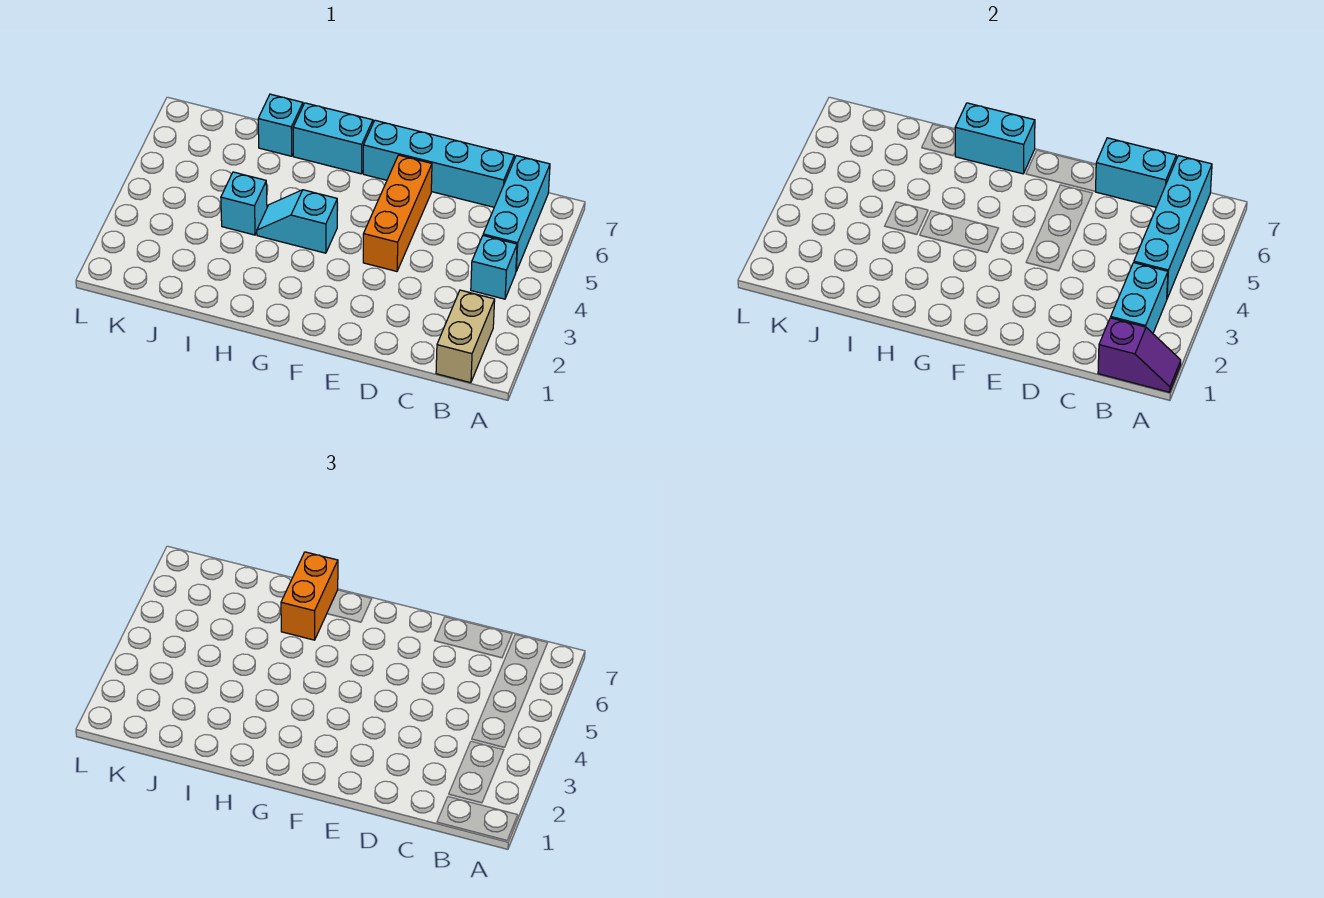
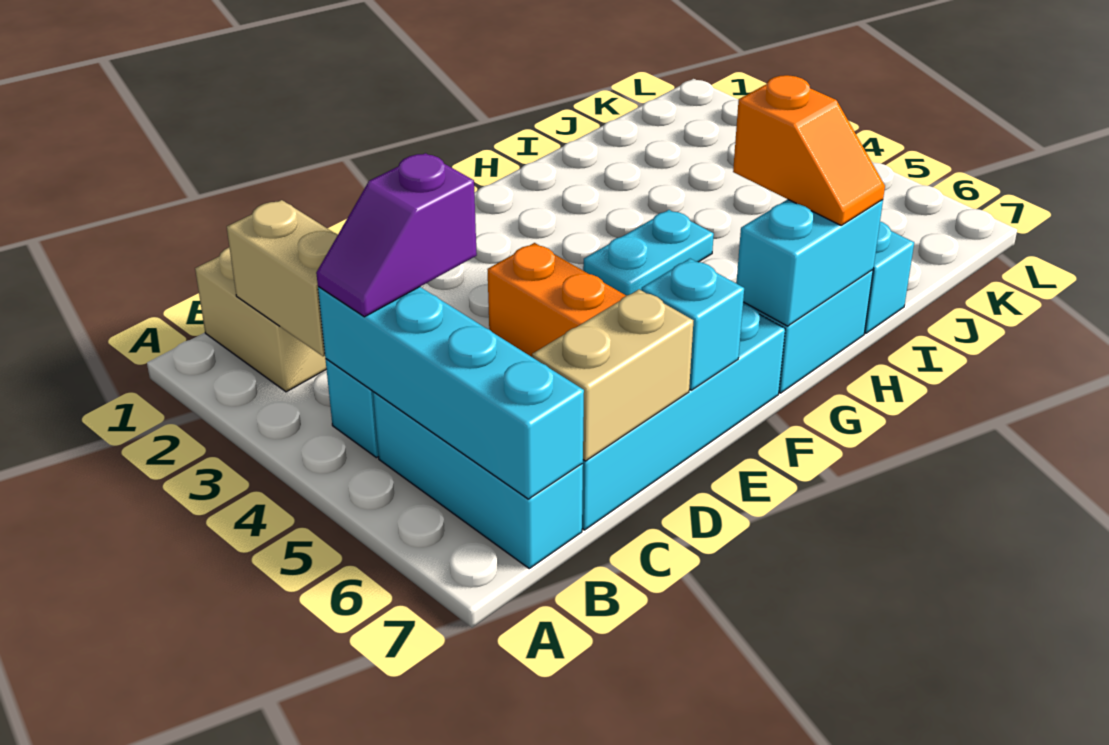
purple slope A1:B1 level 2 top B -> purple slope B4:C4 level 3 top C
cyan brick B2:B3 level 2 -> tan brick B2:B3 level 2
cyan brick C7:D7 level 2 -> tan brick C7:D7 level 2
cyan slope G4:H4 level 1 top G -> cyan plate G4:H4 level 1
orange brick H6:H7 level 3 -> orange slope H6:H7 level 3 top 6
cyan brick I4 level 1 -> cyan brick E7 level 2

